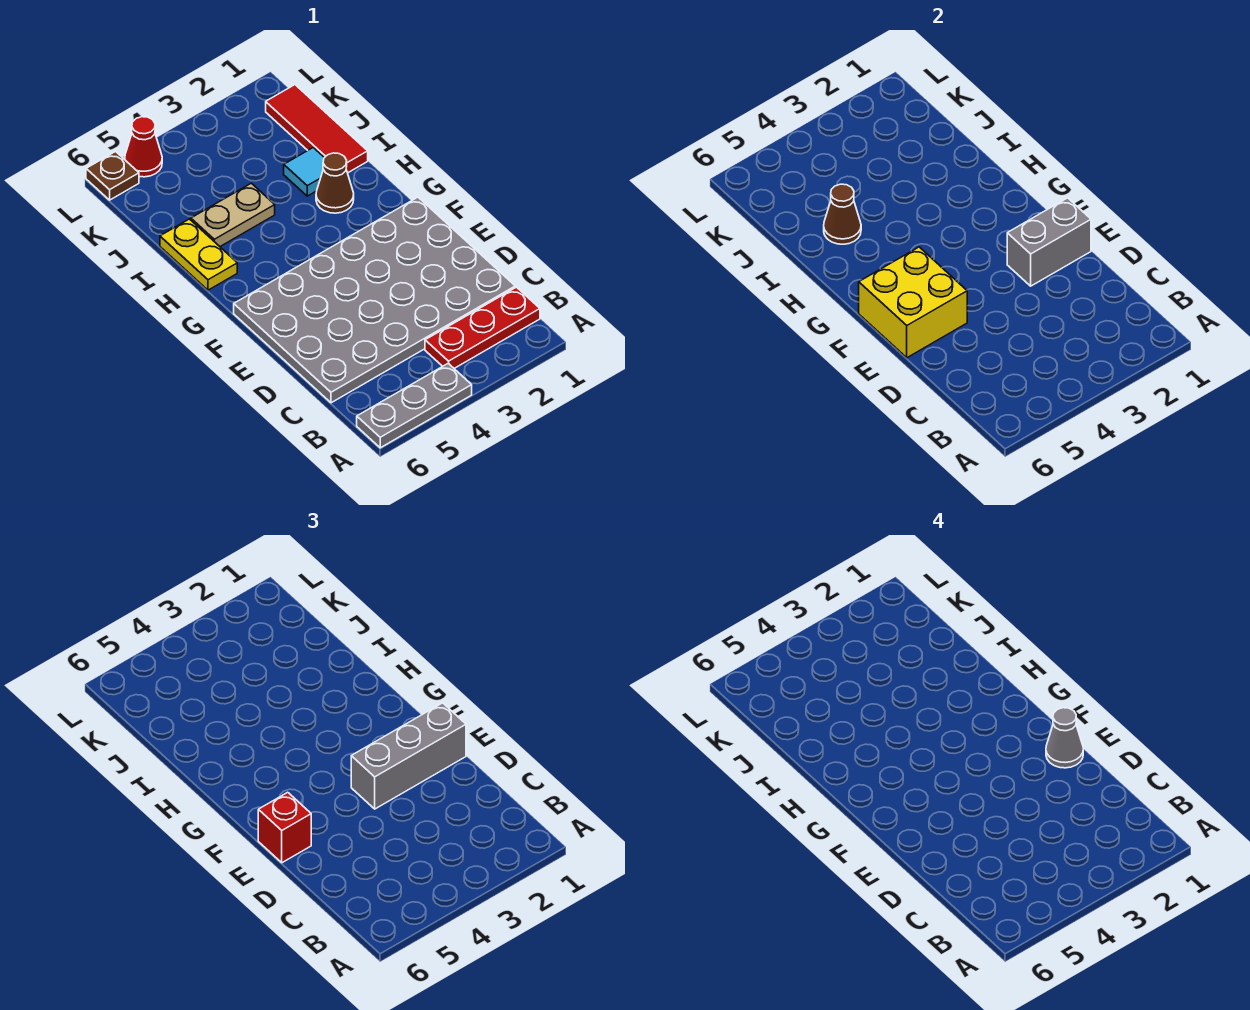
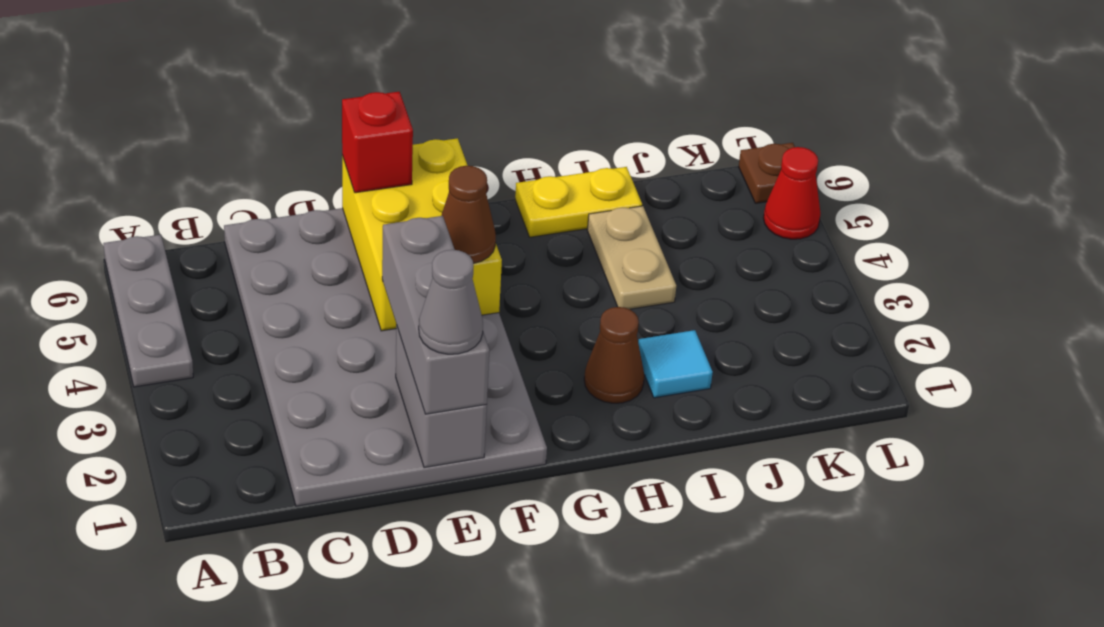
red plate B1:B3 level 1 -> none
yellow brick E5:F6 level 2 -> yellow brick E4:F6 level 2
red tile I1:K1 level 1 -> none
brown cone I5 level 2 -> brown cone F4 level 3

